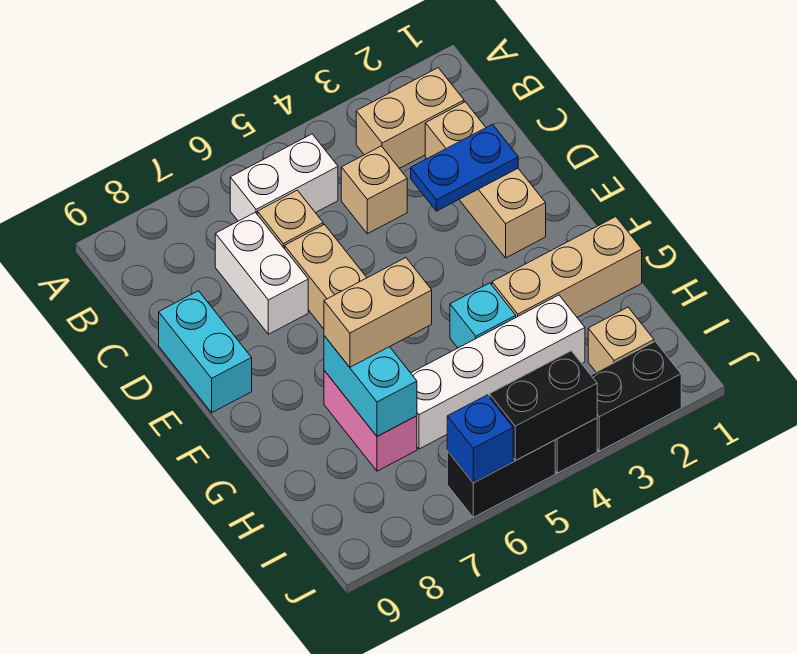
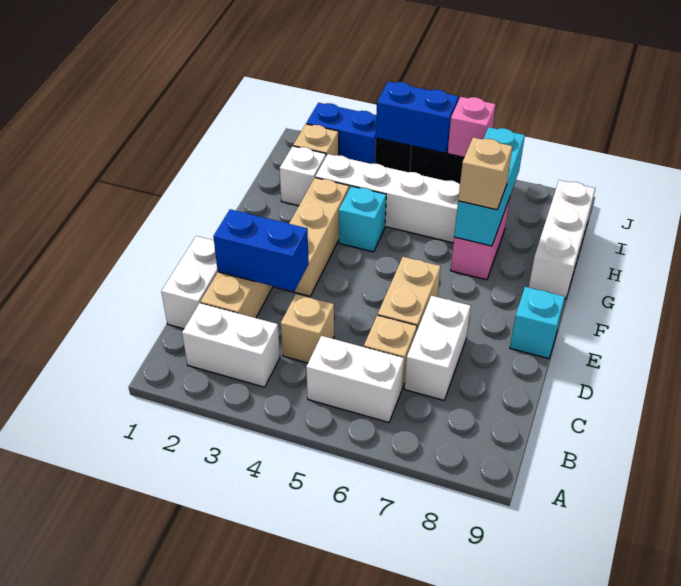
tan brick B2:B3 level 1 -> white brick B2:B3 level 1
none -> white brick C1:D1 level 1
blue plate D2:D3 level 2 -> blue brick D2:D3 level 2
cyan brick D9:E9 level 1 -> cyan brick E9 level 1
tan brick G1:G3 level 1 -> tan brick E3:G3 level 1
tan brick G6:G7 level 3 -> tan brick G7 level 3
cyan brick G7:H7 level 2 -> cyan brick G7:I7 level 2
none -> white brick G9:I9 level 1
none -> white brick H2 level 1
black brick J2:J3 level 1 -> blue brick J2:J3 level 1
black brick J4:J5 level 2 -> blue brick J4:J5 level 2
blue brick J6 level 2 -> pink brick J6 level 2

